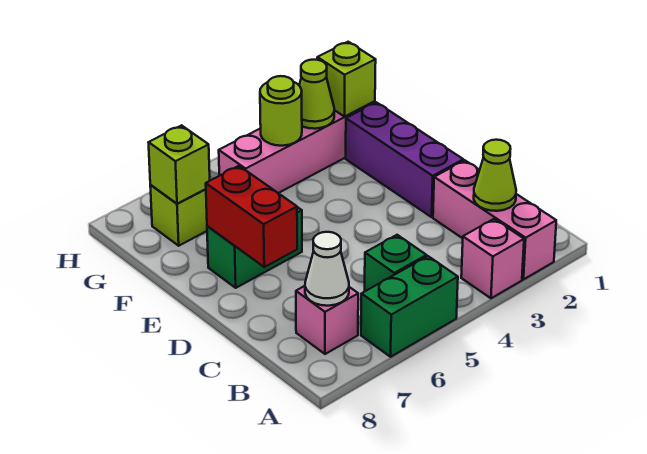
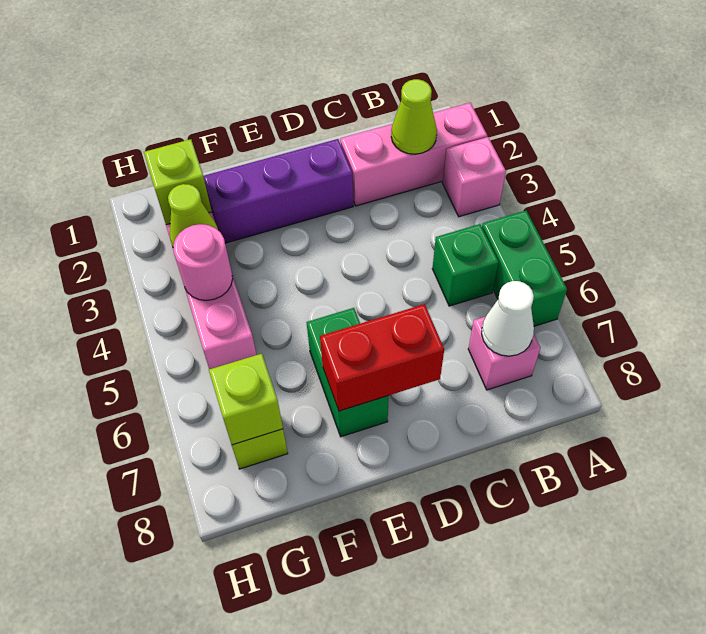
lime round brick G4 level 2 -> pink round brick G4 level 2

